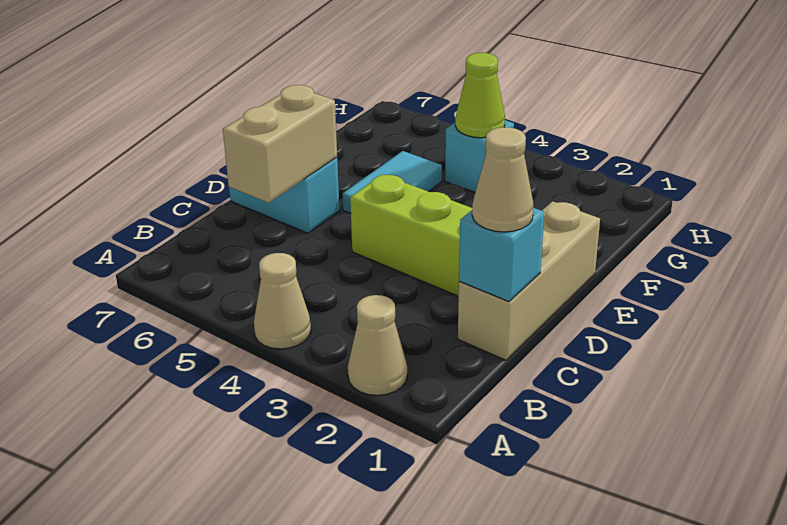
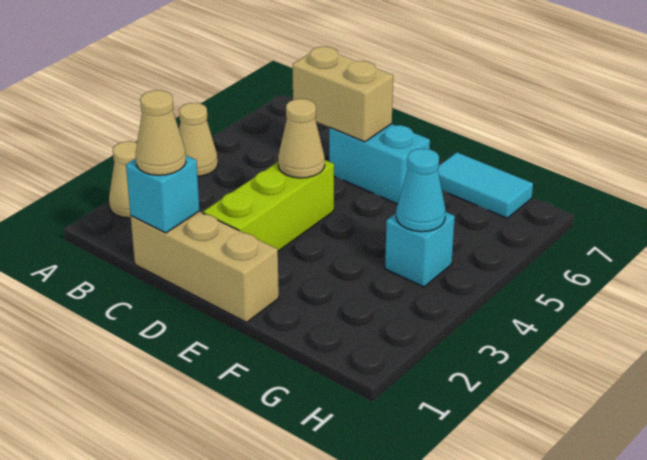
none -> tan cone D4 level 2
cyan brick D6:D7 level 1 -> cyan brick D6:E6 level 1
cyan tile E5:F5 level 1 -> cyan tile F7:G7 level 1
lime cone G4 level 2 -> cyan cone G4 level 2

